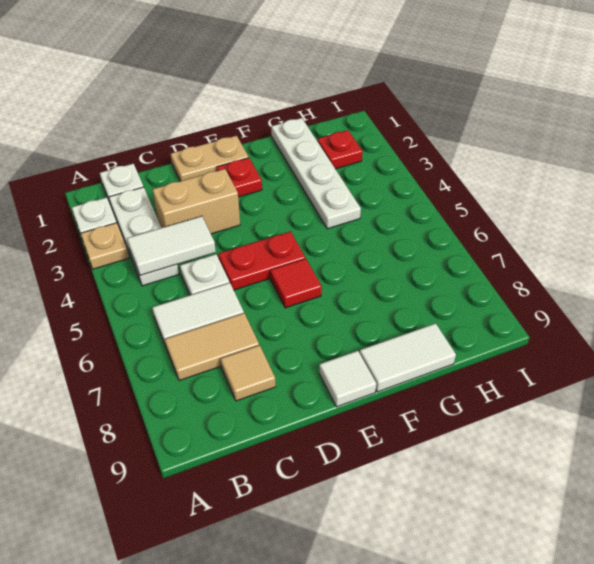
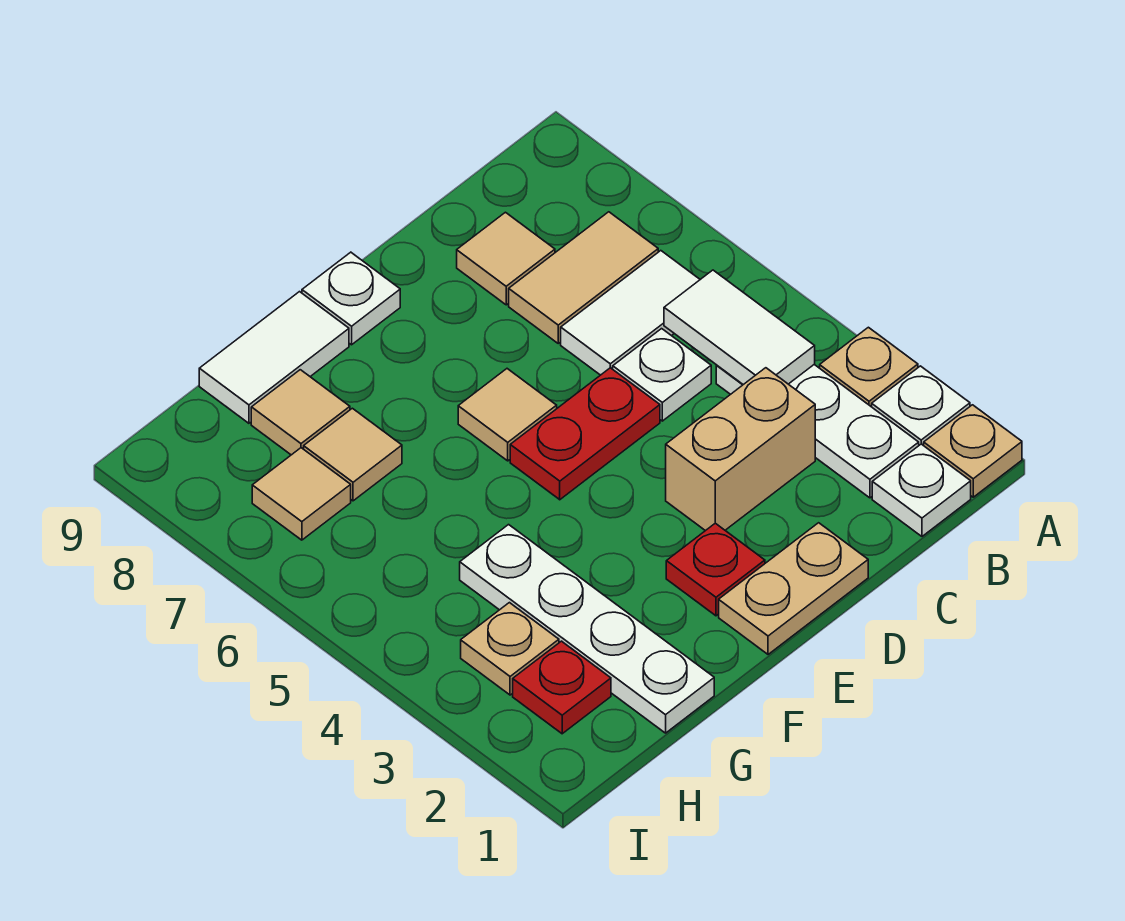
none -> tan plate A1 level 1
white tile B4:C4 level 2 -> white tile B4:B5 level 2
red tile E6 level 1 -> tan tile E6 level 1
white tile E9 level 1 -> white plate E9 level 1
none -> tan tile G7 level 1
none -> tan tile G8 level 1
none -> tan plate H3 level 1
none -> tan tile H7 level 1

